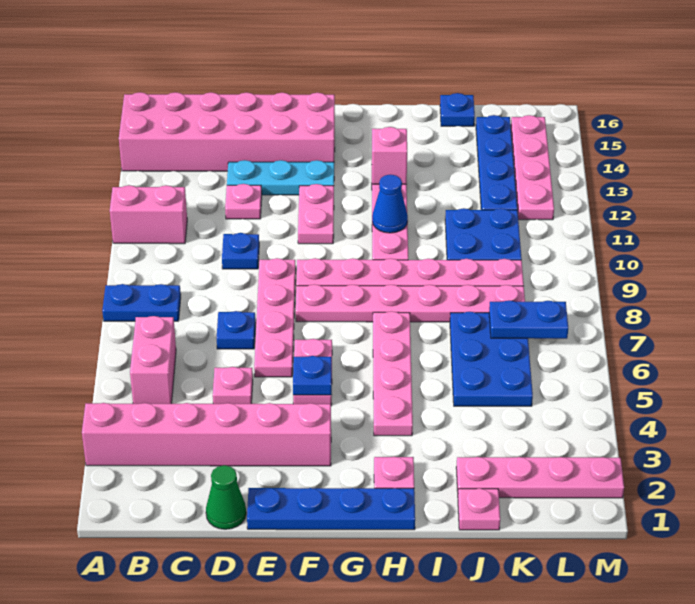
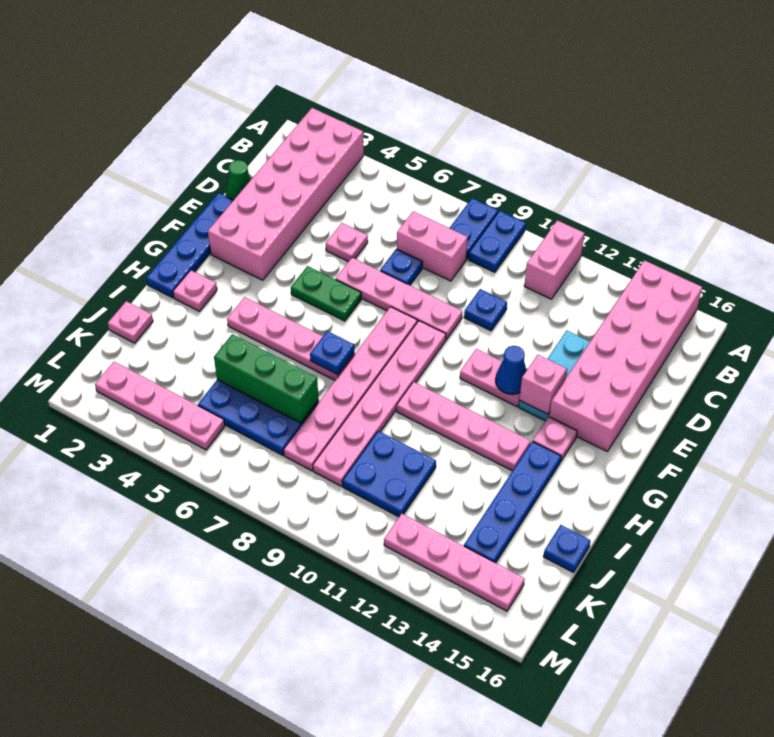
pink brick A3:F3 level 1 -> pink brick A2:F3 level 1
pink brick B5:B6 level 1 -> pink brick C7:C8 level 1
pink plate D12 level 1 -> pink plate G14 level 1
pink plate F5:F6 level 1 -> green plate F5:F6 level 1
blue plate F5 level 2 -> blue plate H7 level 2
blue cone H11 level 2 -> blue cone F12 level 2
pink brick H13 level 2 -> pink brick F13 level 2
pink plate J2:M2 level 1 -> pink plate L2:L5 level 1
none -> green brick J5:J7 level 2
blue plate K7:L7 level 2 -> blue plate A9:B9 level 1
blue plate K12:K15 level 1 -> blue plate H14:K14 level 1

